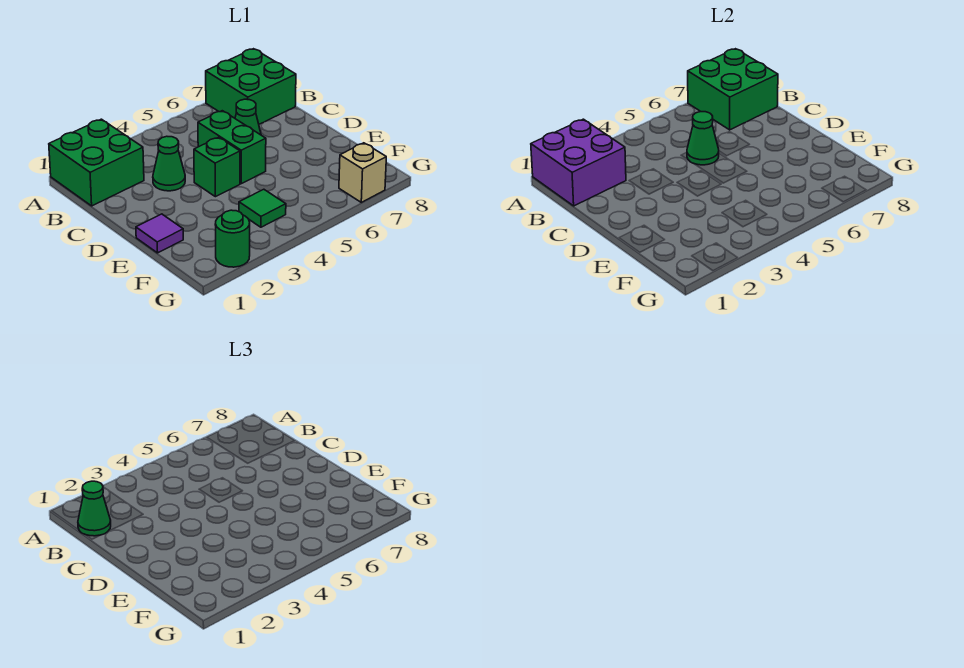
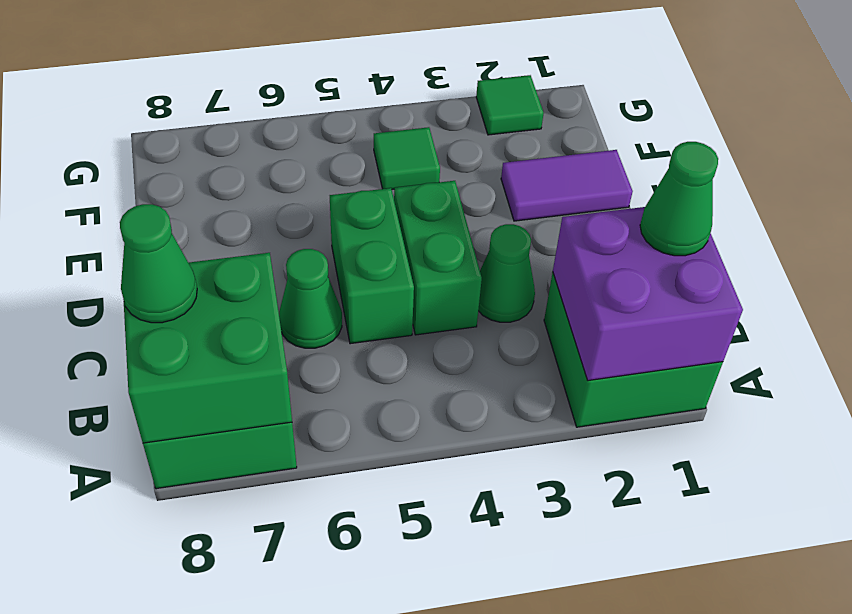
green cone C5 level 2 -> green cone B8 level 3
green brick D4 level 1 -> green brick C4:D4 level 1
purple tile E1 level 1 -> purple tile E1:E2 level 1
green round brick G2 level 1 -> green tile G2 level 1
tan brick G7 level 1 -> none

